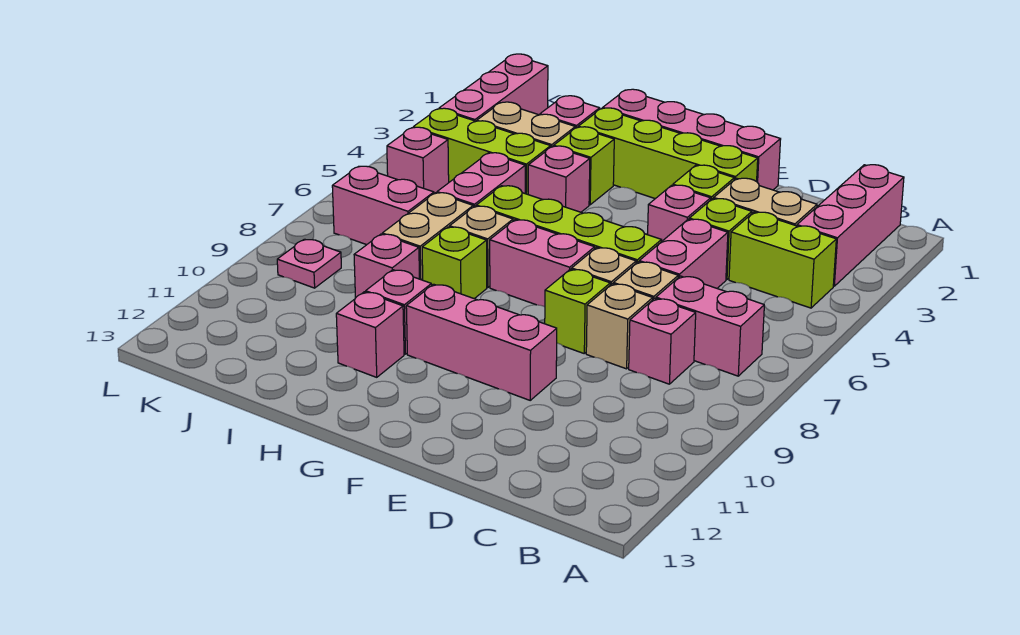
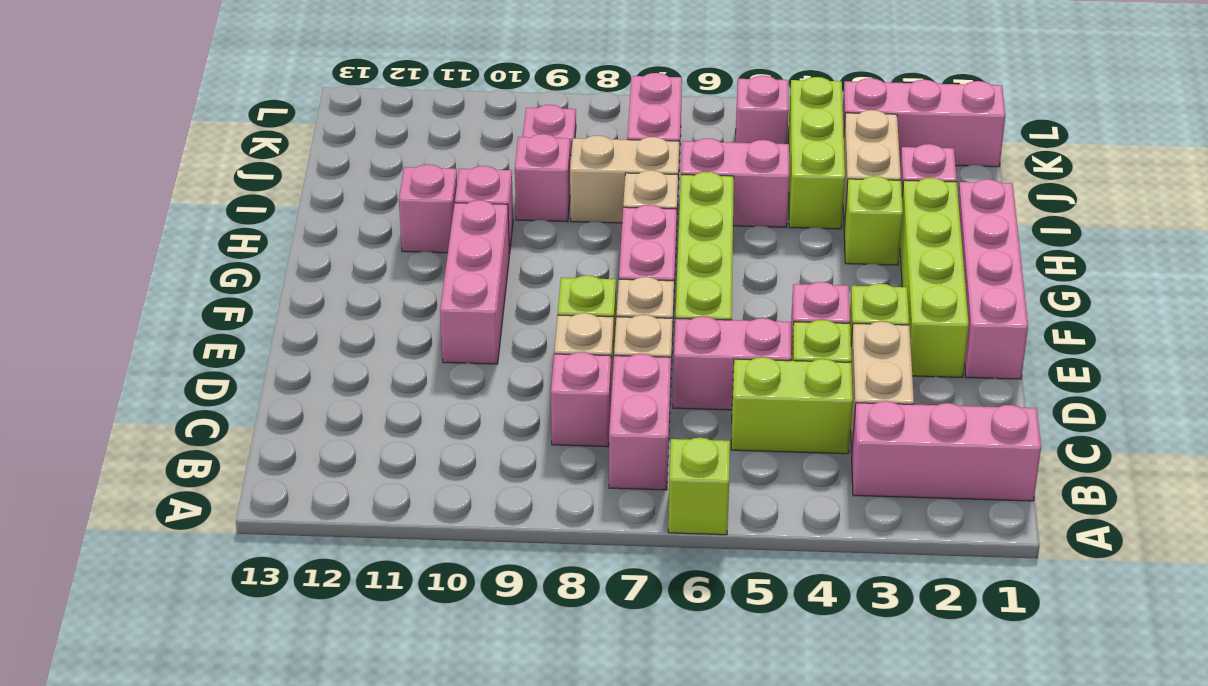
lime brick B4:C4 level 1 -> lime brick C4:C5 level 1
pink brick H4 level 1 -> none
lime brick H8 level 1 -> lime brick A6 level 1

